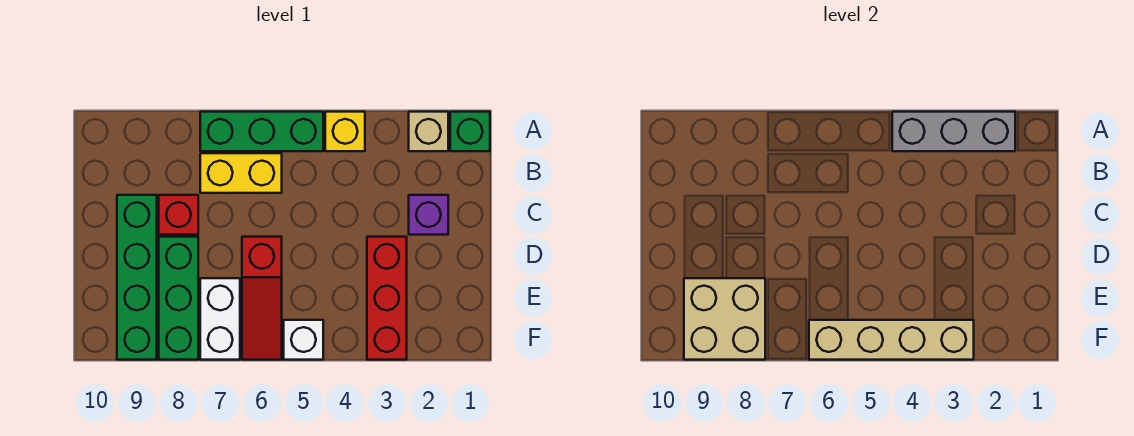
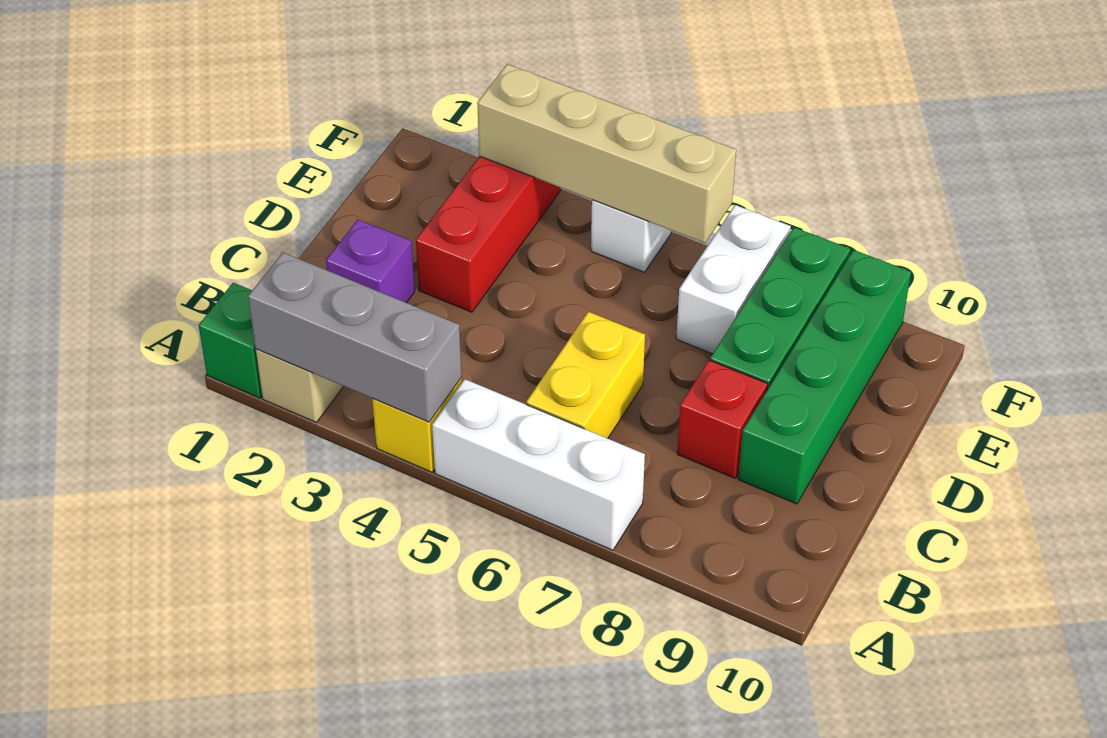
green brick A5:A7 level 1 -> white brick A5:A7 level 1
yellow brick B6:B7 level 1 -> yellow brick B6:C6 level 1
red slope D6:F6 level 1 top D -> none
tan brick E8:F9 level 2 -> none

